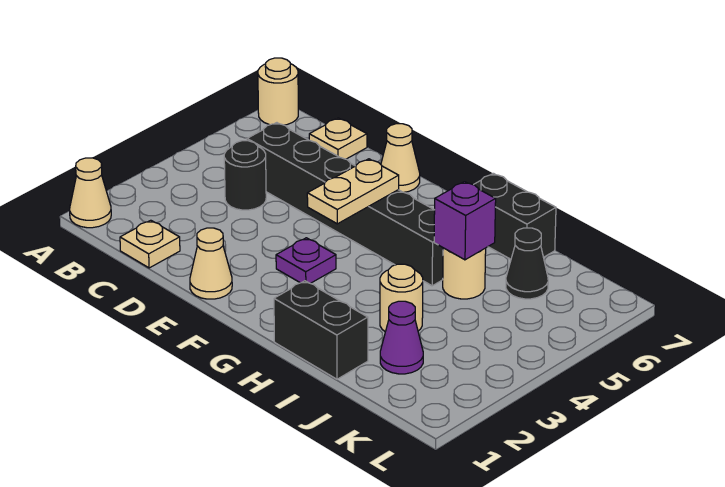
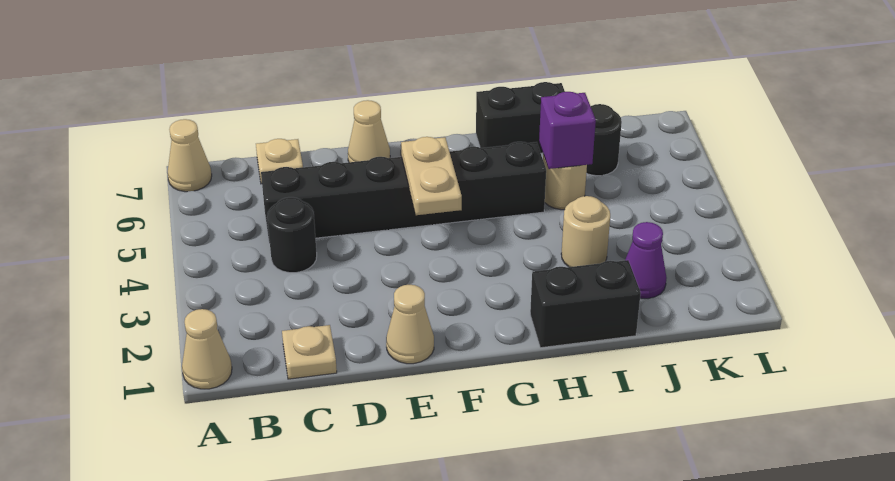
tan round brick A7 level 1 -> tan cone A7 level 1
purple plate F3 level 1 -> none
black cone J6 level 1 -> black round brick J6 level 1

